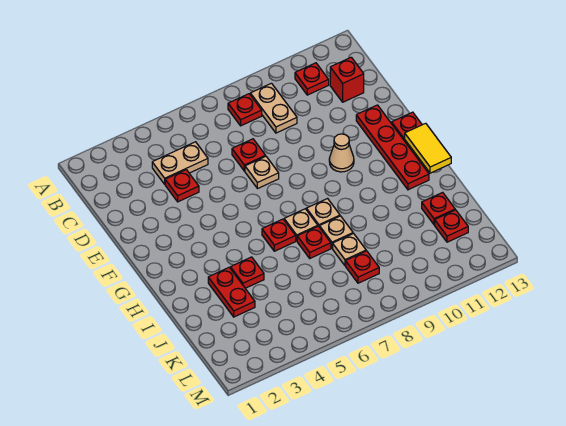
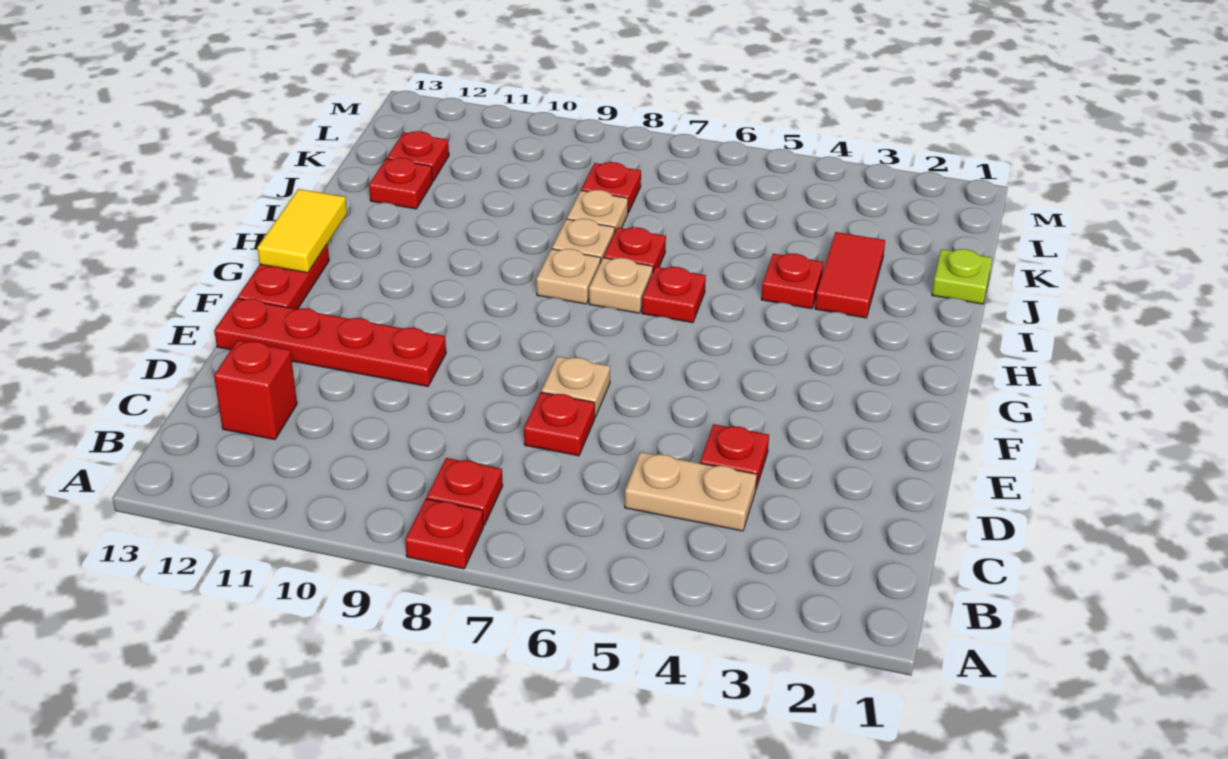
tan plate B9:C9 level 1 -> none
red plate B11 level 1 -> red plate A8 level 1
red plate E12:H12 level 1 -> red plate E10:E13 level 1
tan cone F10 level 1 -> none
red plate I3:J3 level 1 -> red tile I3:J3 level 1
none -> lime plate J1 level 1

